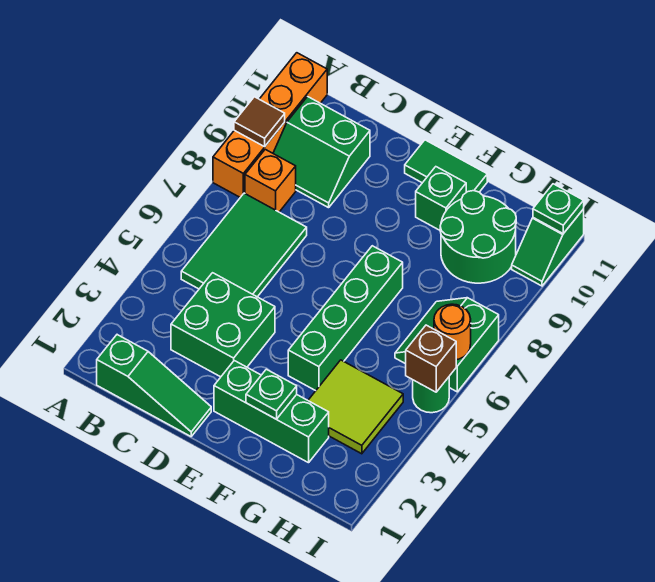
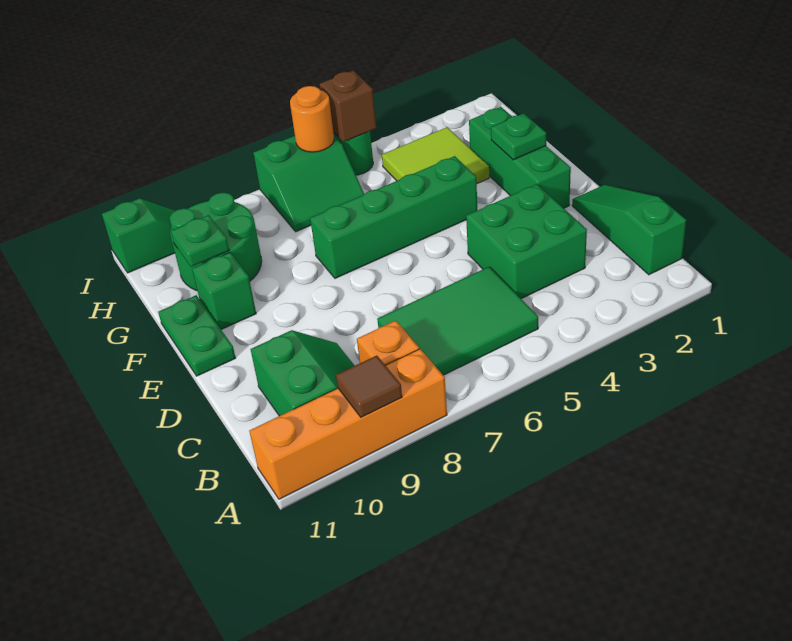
green tile E11:F11 level 1 -> green plate E11:F11 level 1
green plate I11 level 2 -> green plate G10 level 2

